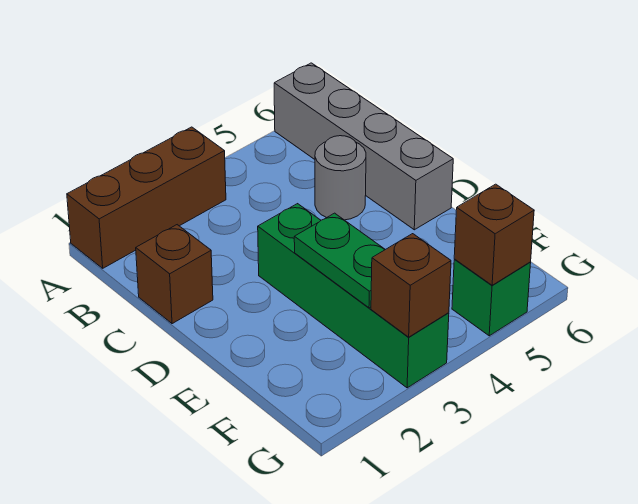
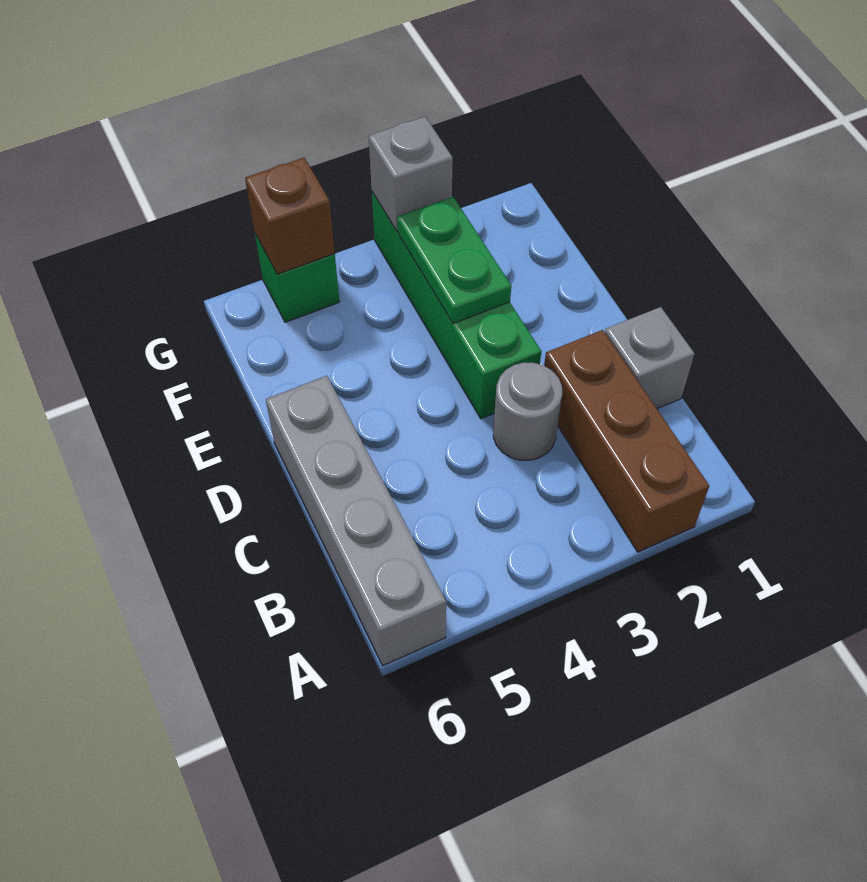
brown brick A1:A3 level 1 -> brown brick A2:C2 level 1
brown brick C1 level 1 -> grey brick C1 level 1
grey round brick C5 level 1 -> grey round brick C3 level 1
brown brick G3 level 2 -> grey brick G3 level 2

